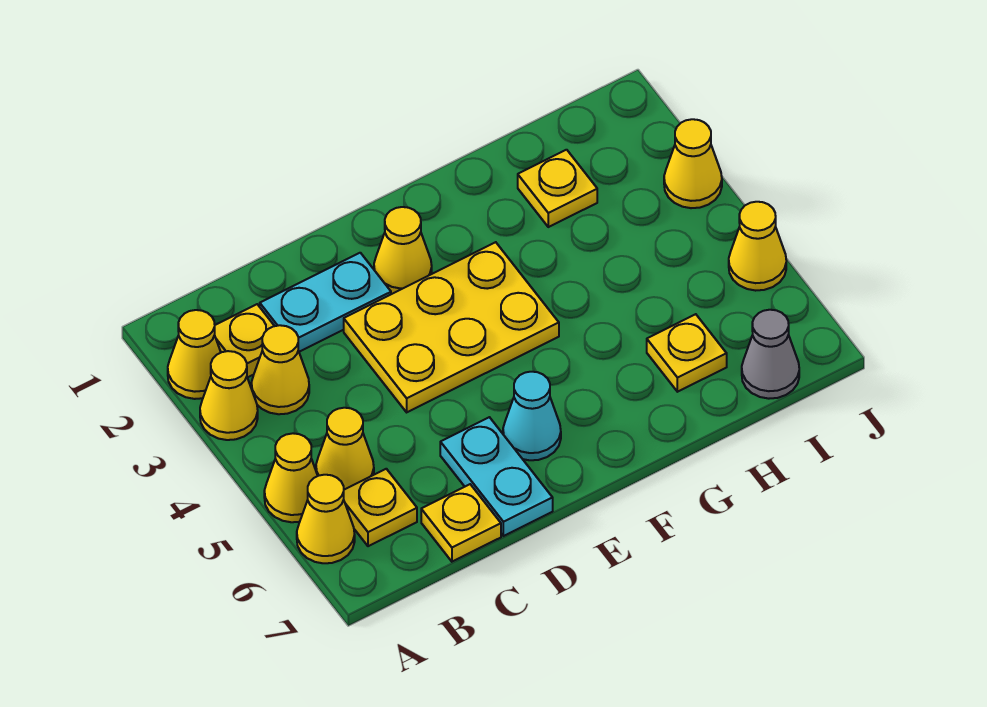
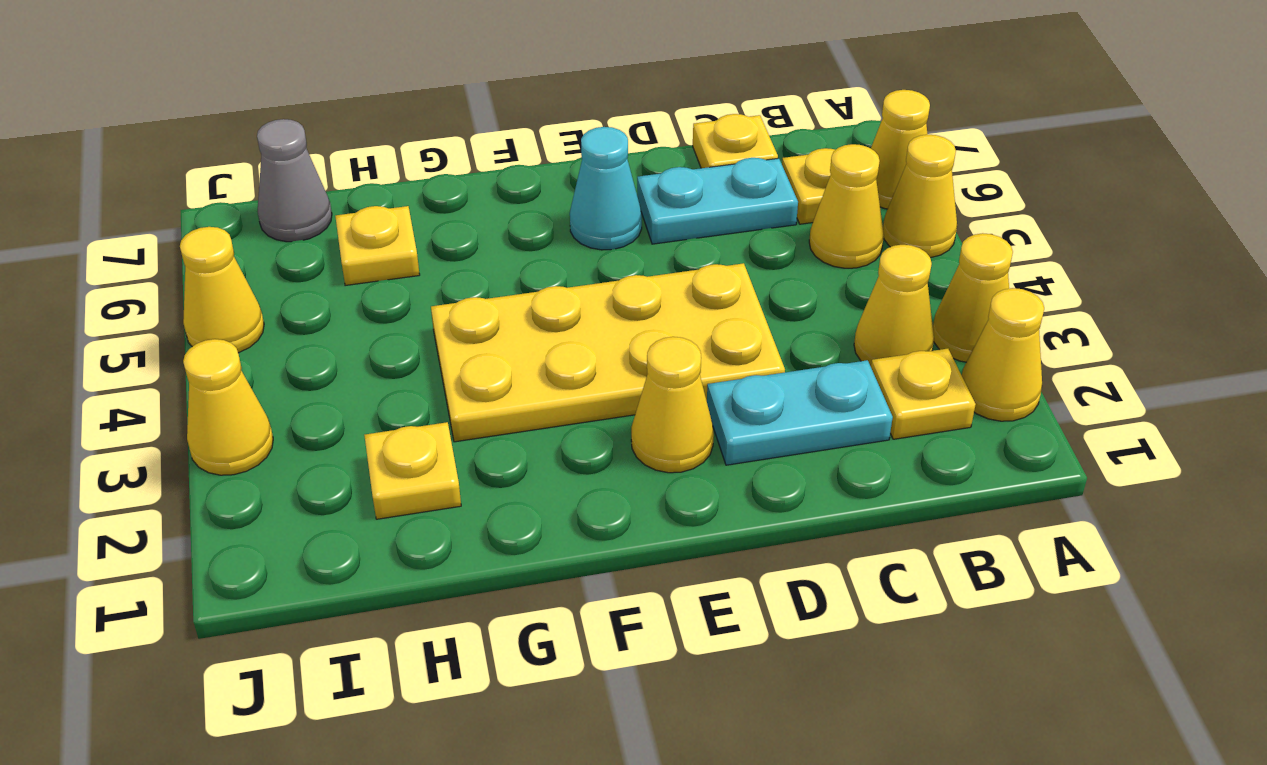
yellow plate D3:F4 level 1 -> yellow plate D3:G4 level 1
cyan plate D6:D7 level 1 -> cyan plate C6:D6 level 1

